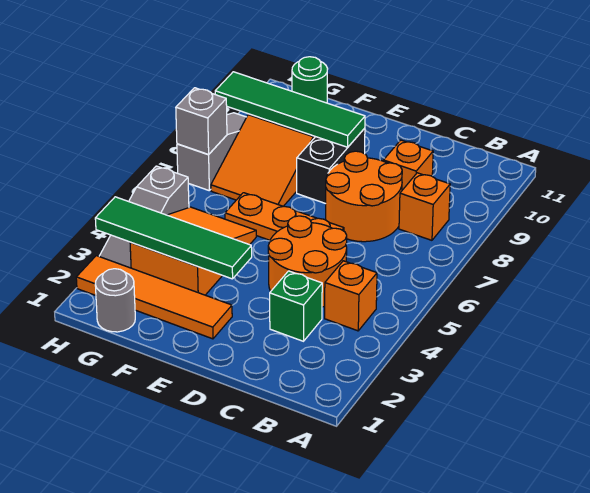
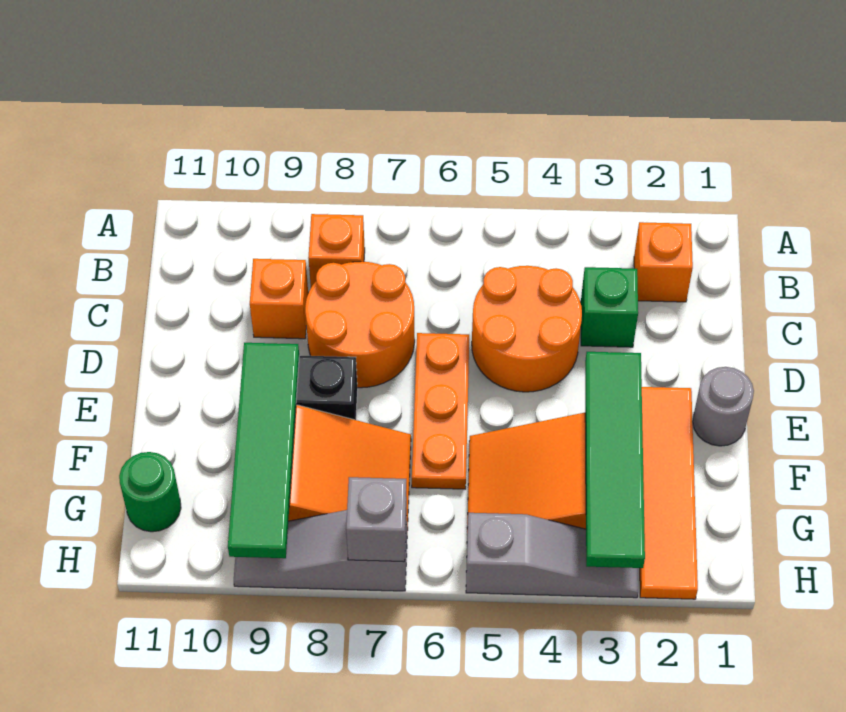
orange brick B4 level 1 -> orange brick B2 level 1
grey round brick G1 level 1 -> grey round brick E1 level 1

